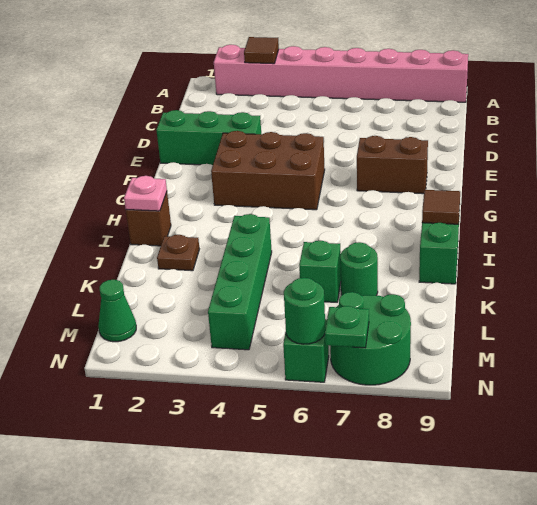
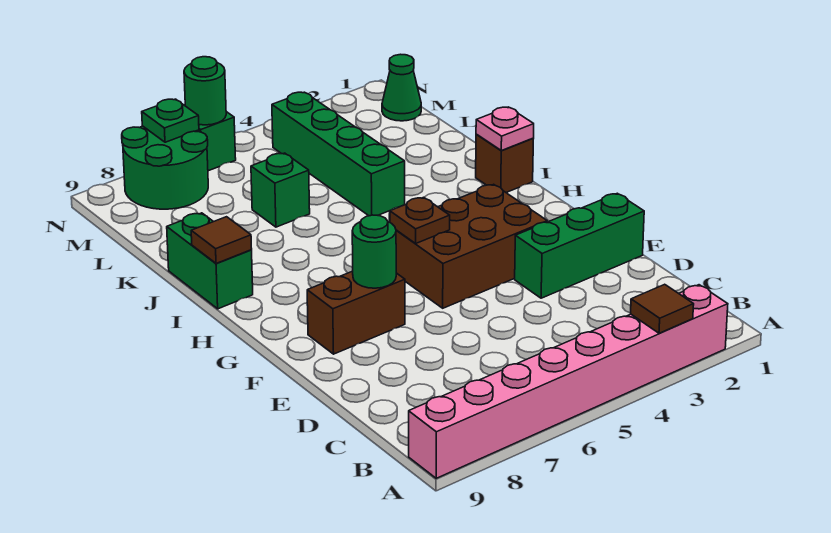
brown plate J2 level 1 -> brown plate G5 level 2
green round brick K7 level 1 -> green round brick F7 level 2

